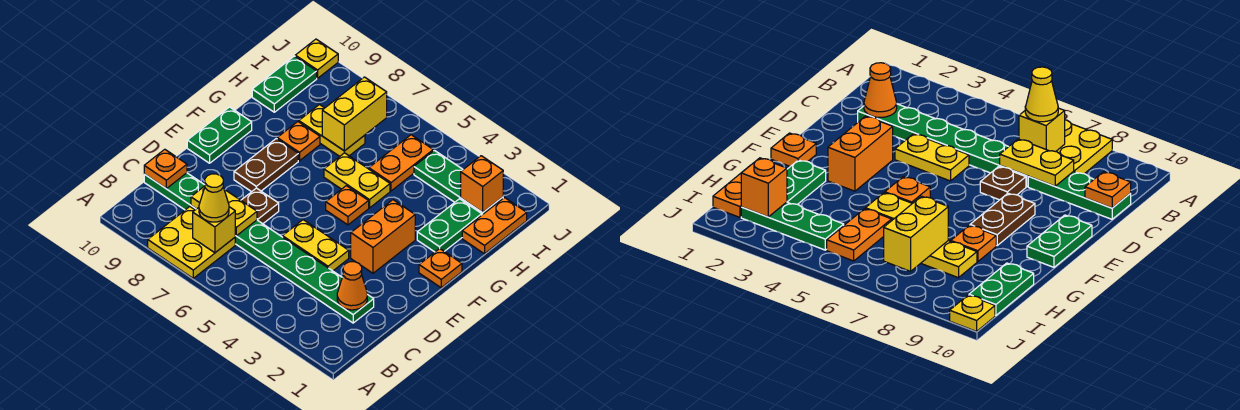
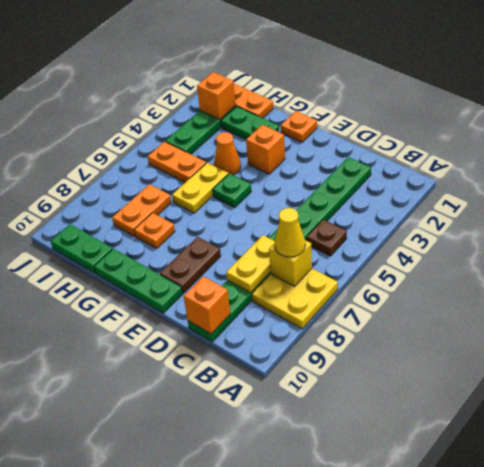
orange cone C2 level 2 -> orange cone G4 level 1
orange plate C10 level 2 -> orange brick C10 level 2
yellow plate D4:D5 level 1 -> none
brown plate D7 level 1 -> brown plate B5 level 1
orange brick E3:F3 level 1 -> orange brick F3 level 1
brown plate E8:F8 level 1 -> brown plate E8:E9 level 1
green plate E10:F10 level 1 -> green plate E10:G10 level 1
orange plate F5 level 1 -> green plate F5 level 1
yellow plate H7:H8 level 1 -> orange plate H7:H8 level 1
yellow brick H7:I7 level 2 -> none
yellow plate J10 level 1 -> none

